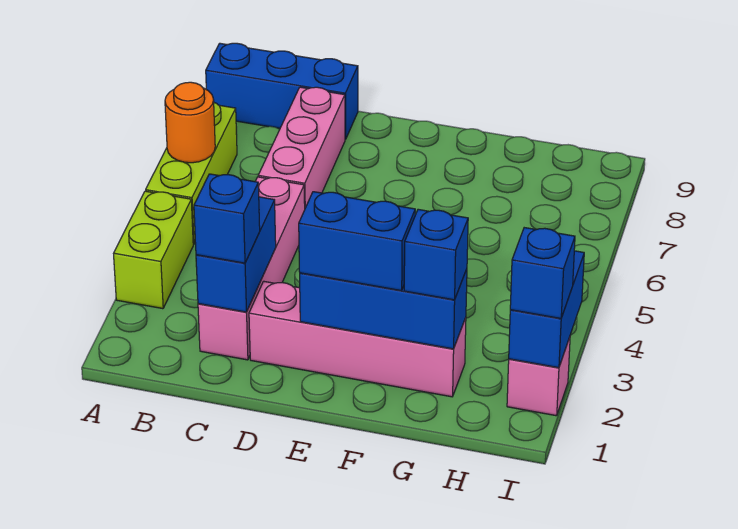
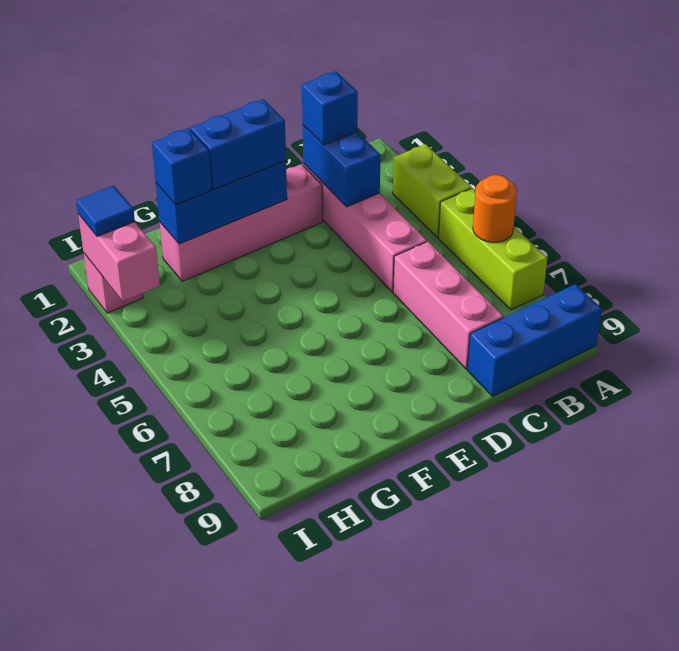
blue brick I2:I3 level 2 -> pink brick I2:I3 level 2
blue brick I2 level 3 -> blue tile I2 level 3

